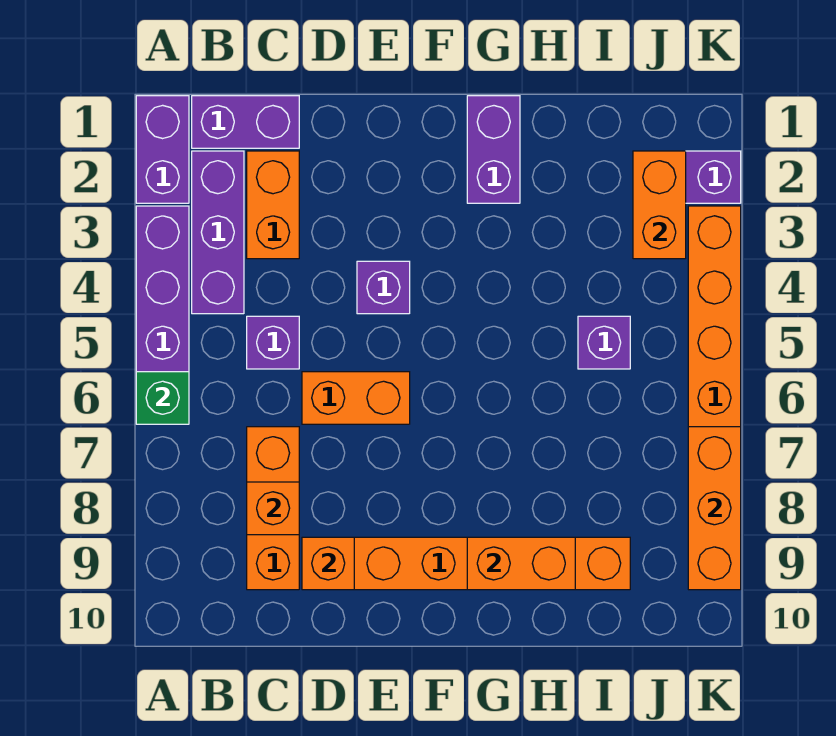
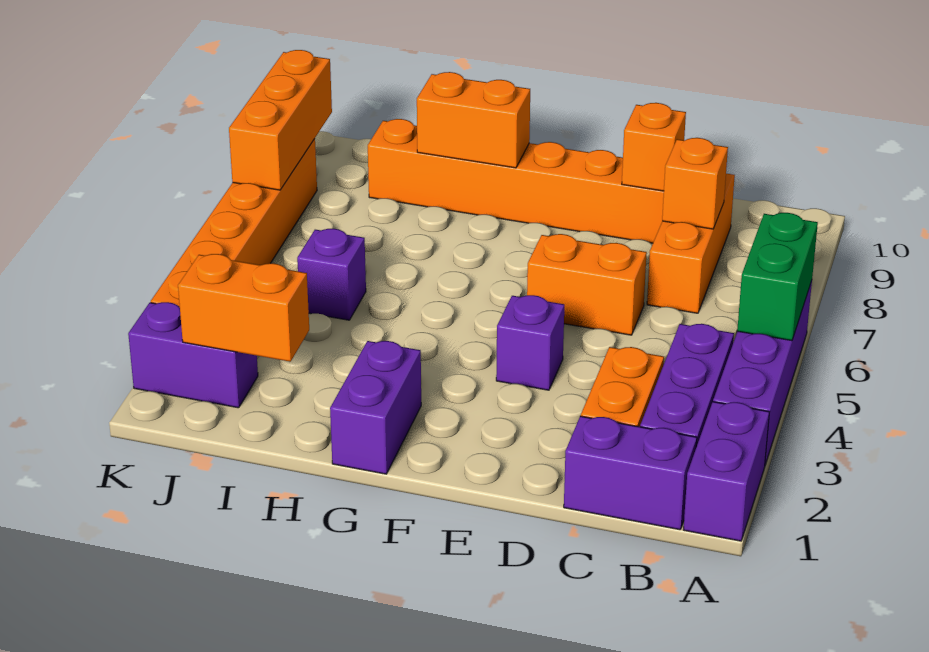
green brick A6 level 2 -> green brick A5:A6 level 2
purple brick C5 level 1 -> none
orange brick J2:J3 level 2 -> orange brick I2:J2 level 2

